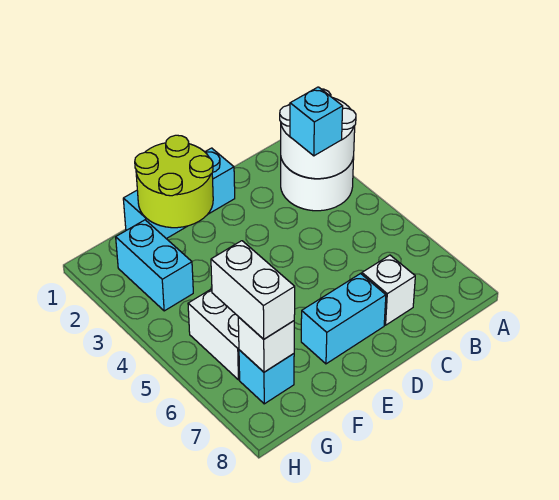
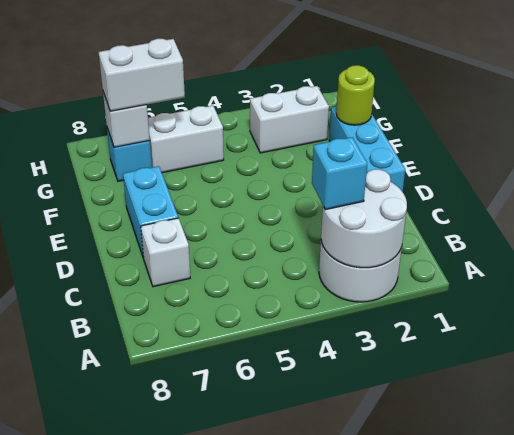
lime round brick E1:F2 level 2 -> lime round brick F1 level 2
cyan brick G2:G3 level 1 -> white brick G2:G3 level 1

